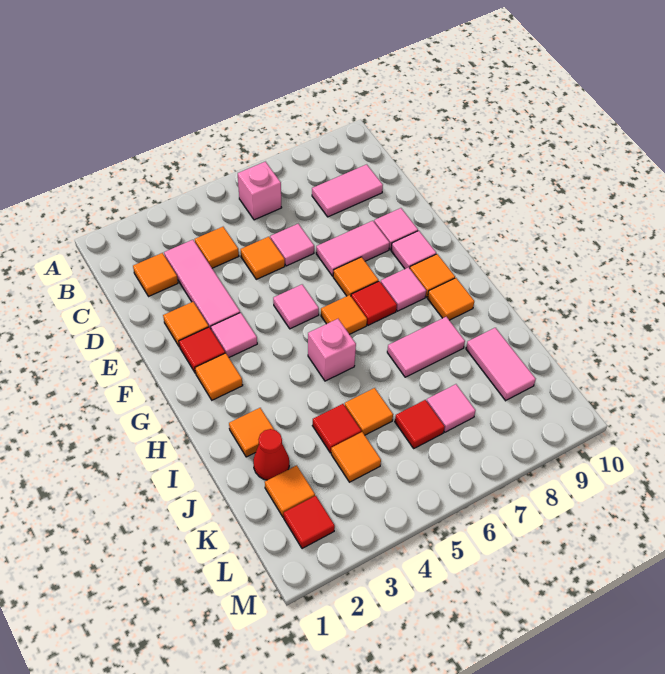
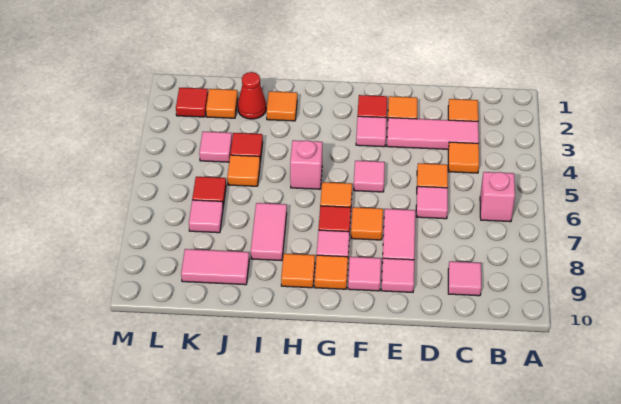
pink tile C8:C9 level 1 -> pink tile C9 level 1
orange tile G2 level 1 -> none
orange tile K4 level 1 -> pink tile K4 level 1

